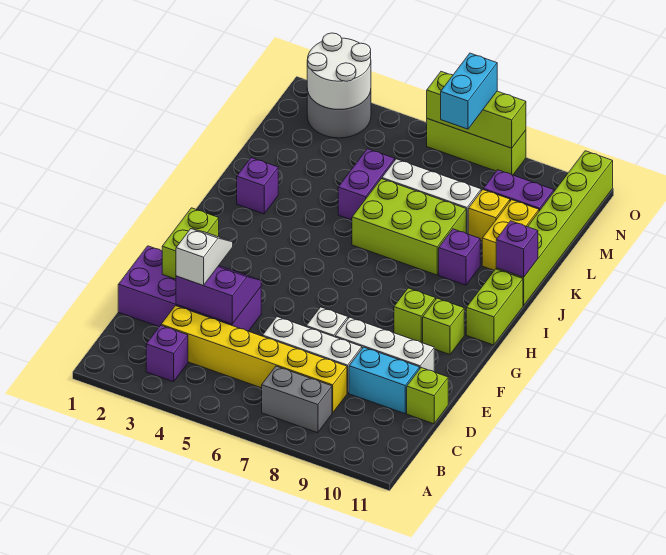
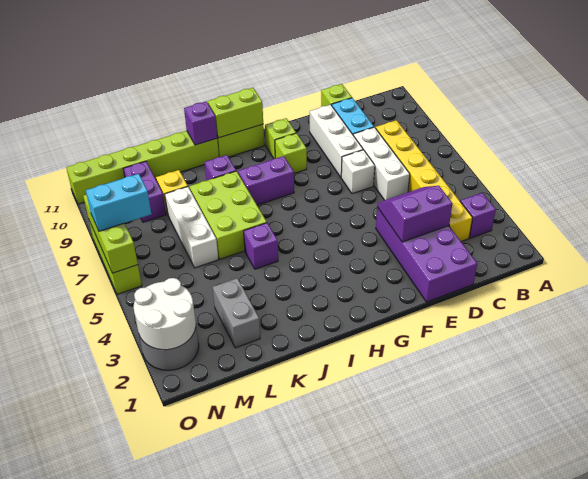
grey brick B7:B8 level 1 -> grey brick L2:L3 level 1
purple slope D3:E4 level 2 top D -> purple slope D3:E4 level 2 top 3
white slope D3:E3 level 3 top D -> none
lime brick E2:F2 level 2 -> lime brick H11:I11 level 2
purple brick J2 level 1 -> purple brick J5 level 1
purple brick K5:L5 level 1 -> purple brick H8:I8 level 1
yellow brick K10:L10 level 1 -> none

